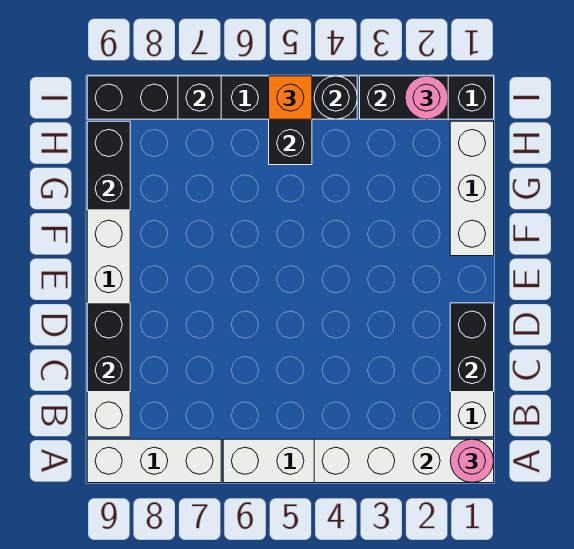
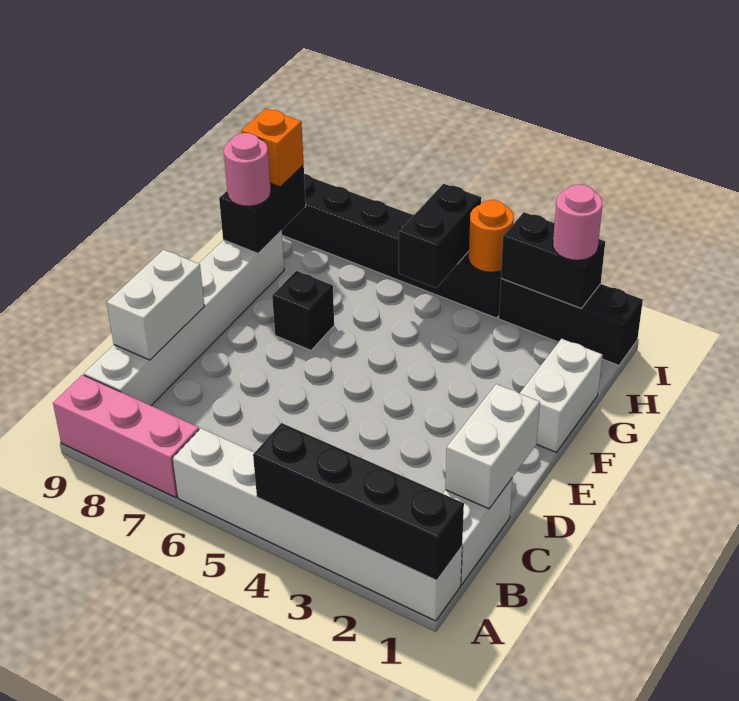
white brick A1:A4 level 2 -> black brick A1:A4 level 2
pink round brick A1 level 3 -> pink round brick G9 level 3
white brick A7:A9 level 1 -> pink brick A7:A9 level 1
black brick C1:D1 level 2 -> white brick C1:D1 level 2
black brick C9:D9 level 2 -> white brick C9:D9 level 2
white brick F1:H1 level 1 -> white brick F1:G1 level 1
black round brick I4 level 2 -> orange round brick I4 level 2
orange brick I5 level 3 -> orange brick H9 level 3
black brick I7 level 2 -> black brick F7 level 1

